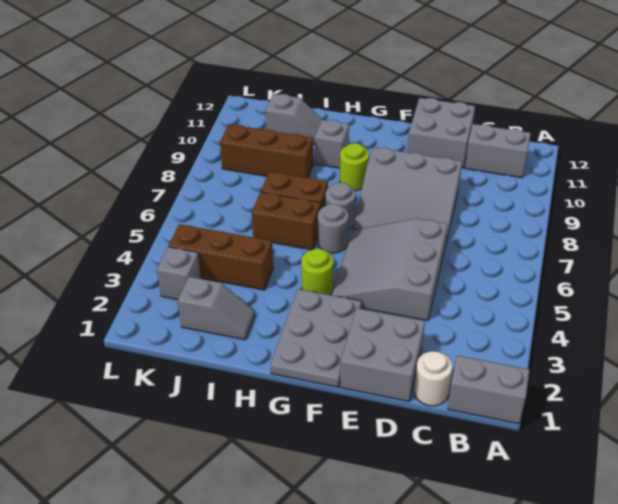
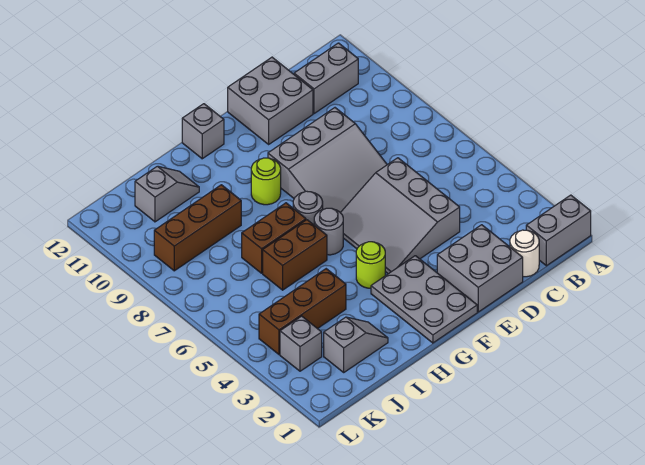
grey brick H10 level 1 -> grey brick G12 level 1

